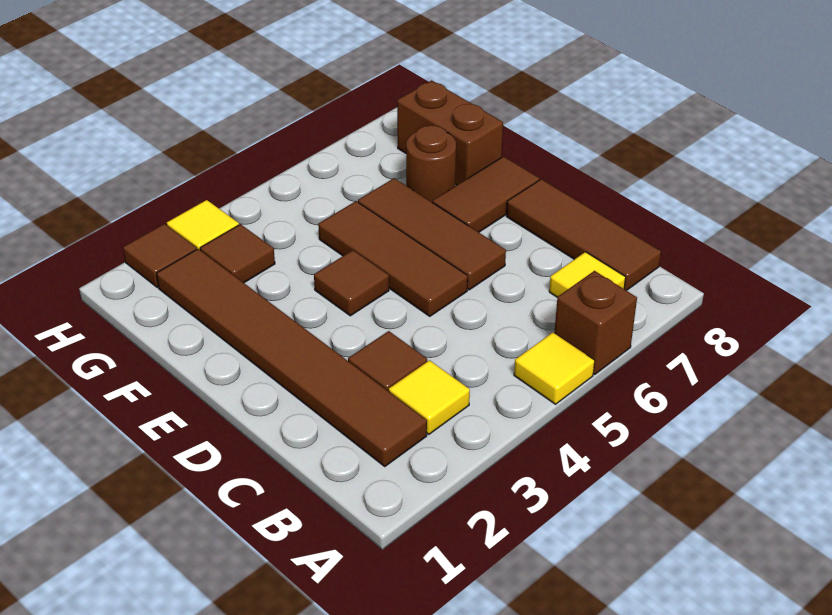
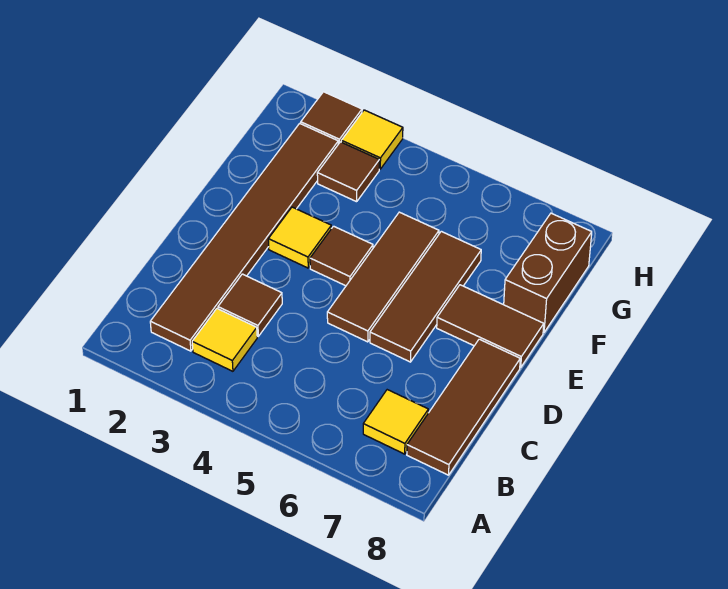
yellow tile A5 level 1 -> yellow tile E3 level 1
brown brick A6 level 1 -> none
brown round brick F7 level 1 -> none

